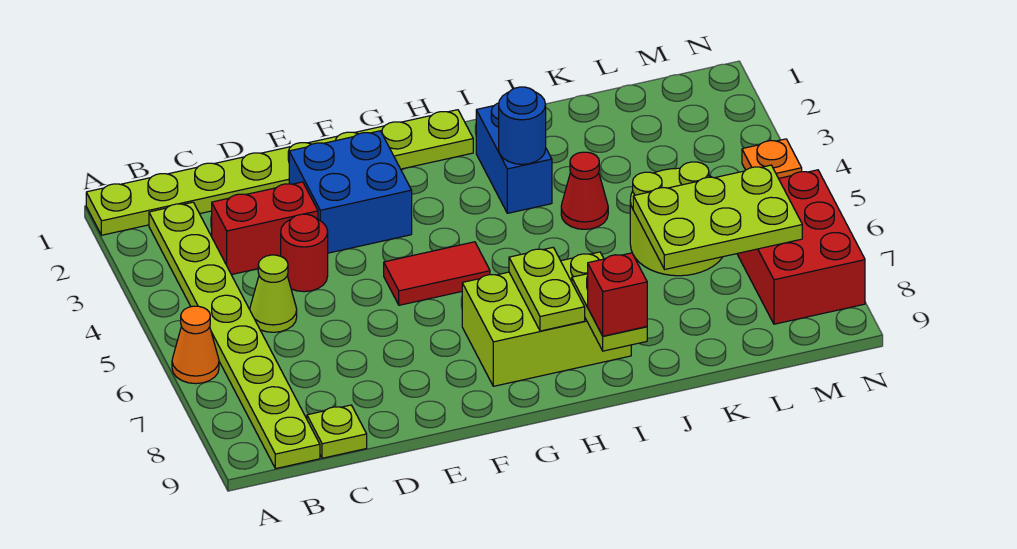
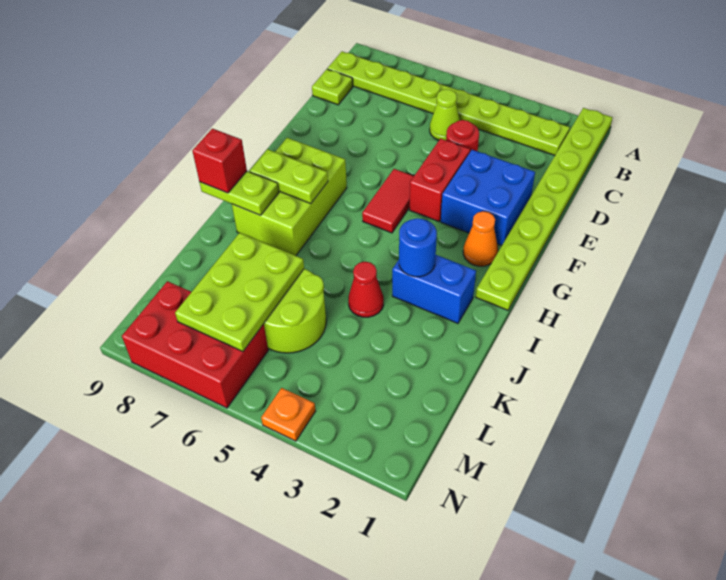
orange cone A6 level 1 -> orange cone G2 level 1
red brick C3:D3 level 1 -> red brick E4:F4 level 1

